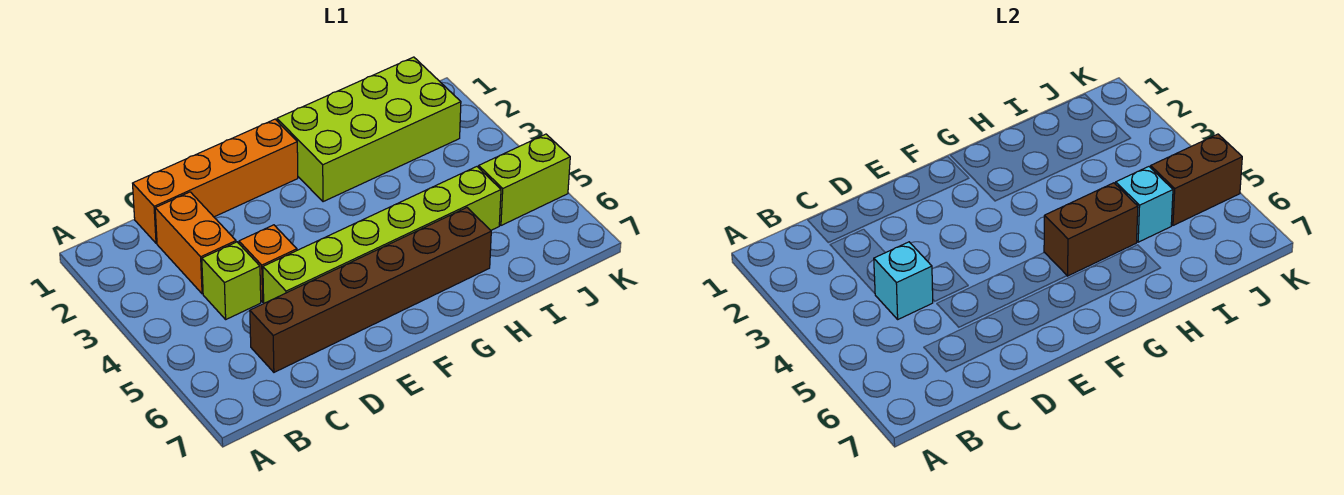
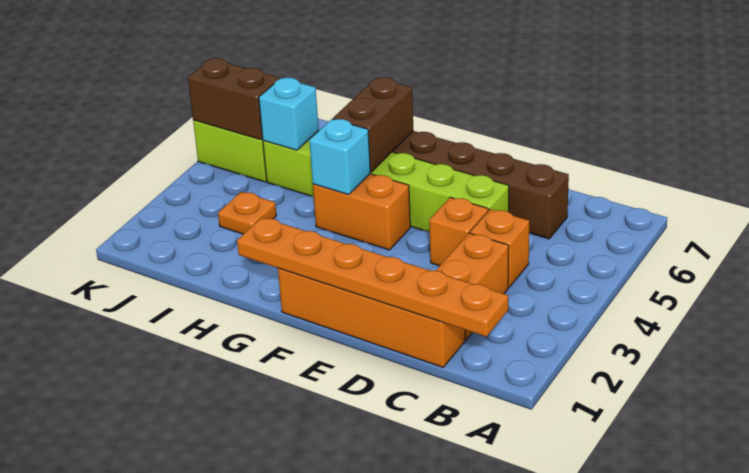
none -> orange plate B1:G1 level 2
lime brick C4 level 1 -> orange brick C4 level 1
cyan brick C4 level 2 -> cyan brick G4 level 2
none -> orange brick F4:G4 level 1
lime brick G1:J2 level 1 -> none
brown brick G5:H5 level 2 -> brown brick G5:G6 level 2
none -> orange plate I3 level 1

